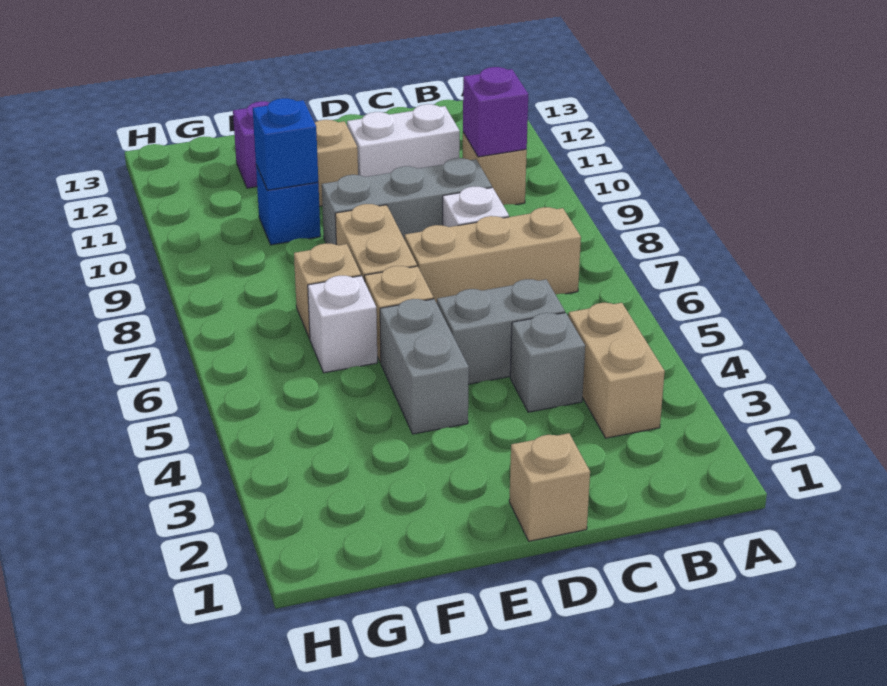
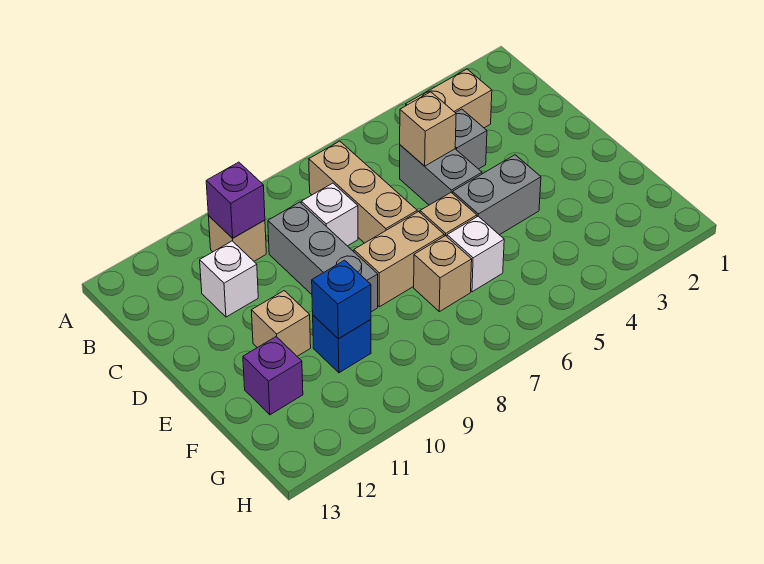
white brick C11:D11 level 1 -> white brick C11 level 1
tan brick D1 level 1 -> tan brick C5 level 2

